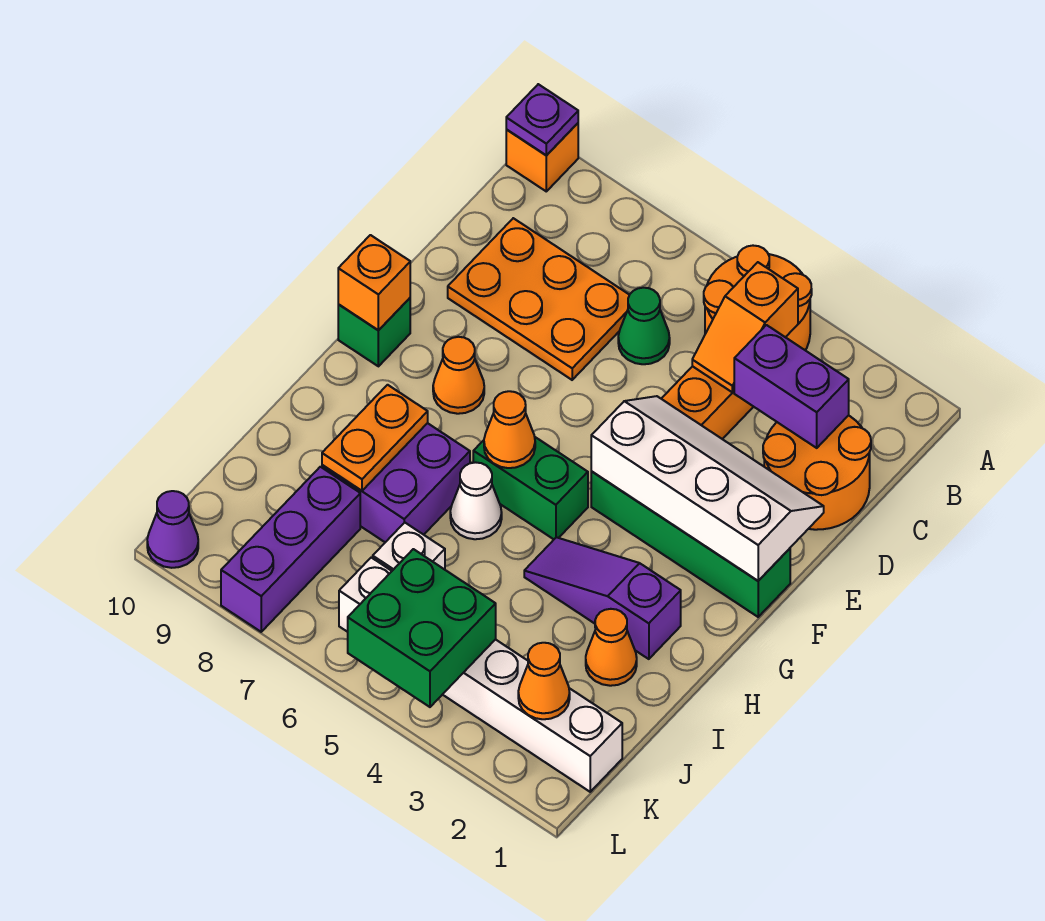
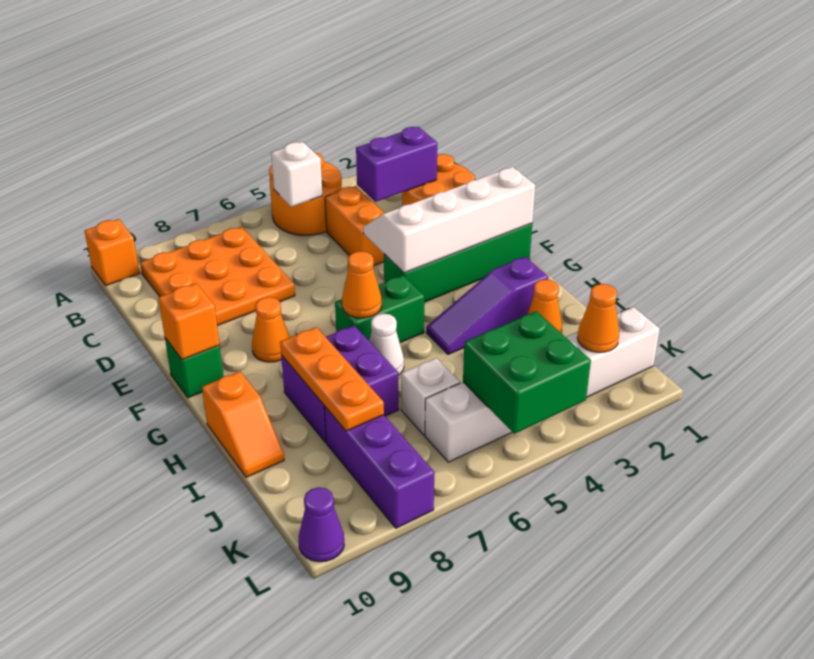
purple plate A10 level 2 -> none
orange slope B4:C4 level 2 top B -> orange slope H10:I10 level 1 top H
none -> white brick B5 level 2
green cone C6 level 1 -> none
orange plate C7:D9 level 1 -> orange plate B7:D9 level 1
orange plate H8:I8 level 2 -> orange plate H8:J8 level 2

